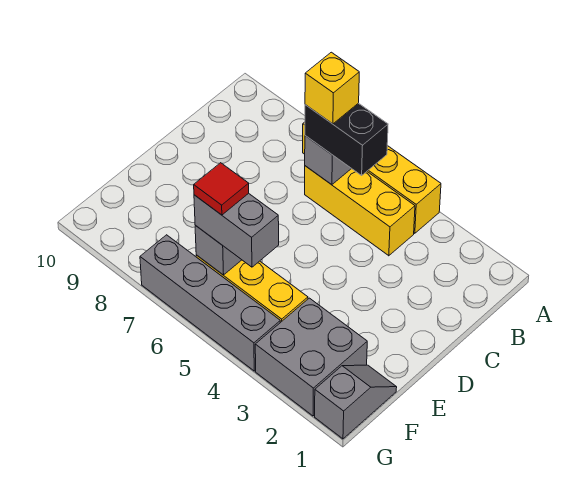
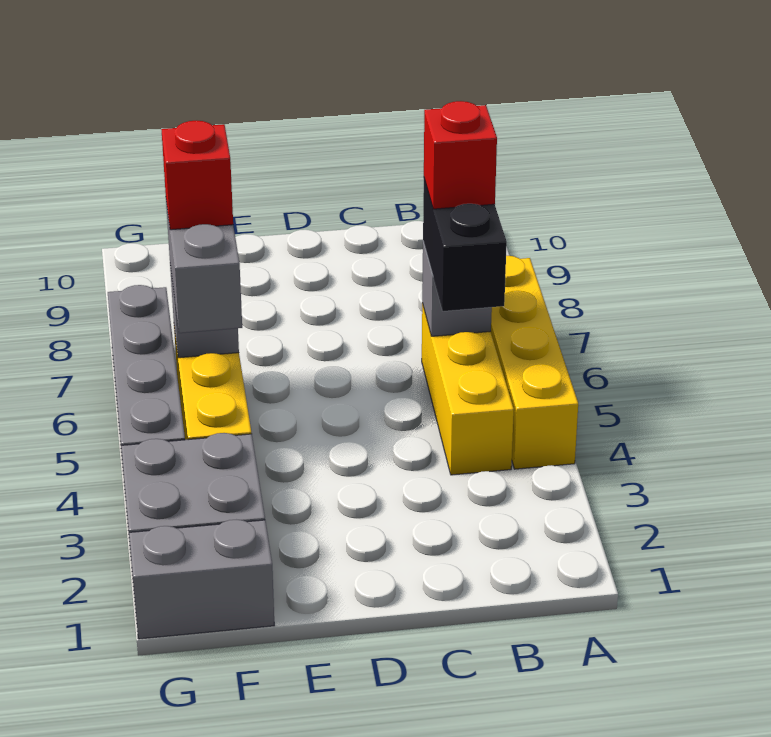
yellow brick B6 level 4 -> red brick B6 level 4
grey slope F1:G1 level 1 top G -> grey brick F1:G1 level 1
red tile F6 level 4 -> red brick F6 level 4

